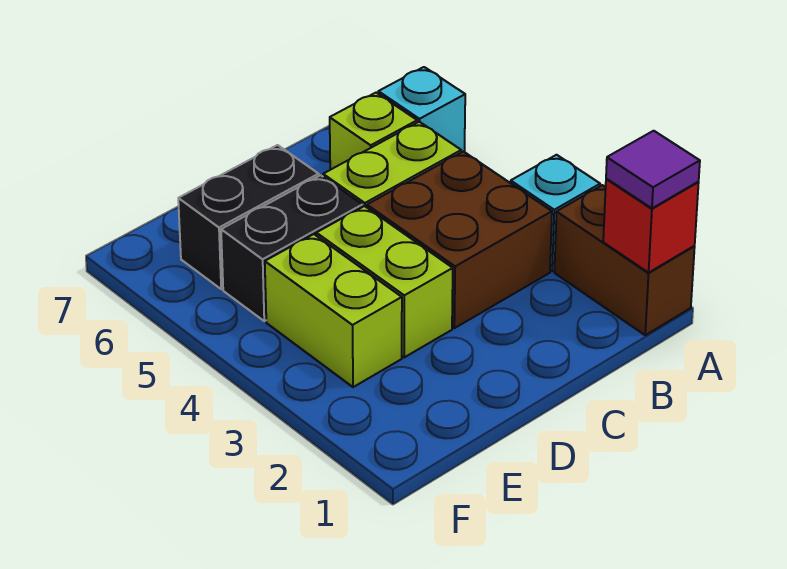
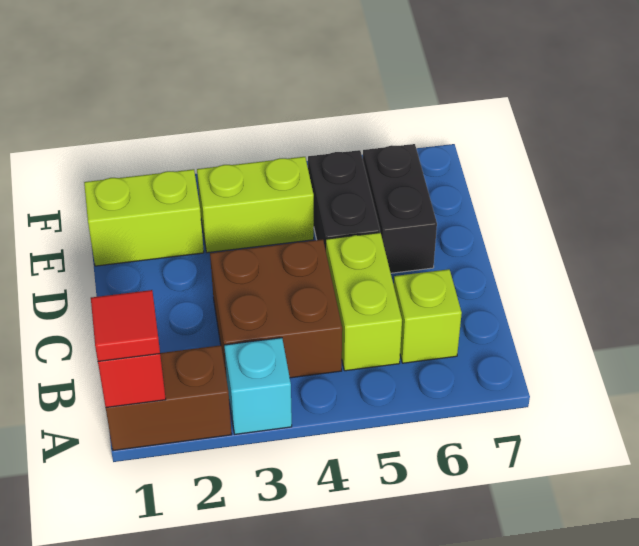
purple tile A1 level 3 -> red tile A1 level 3
cyan brick A6 level 1 -> none
lime brick D3:D4 level 1 -> lime brick E1:E2 level 1

